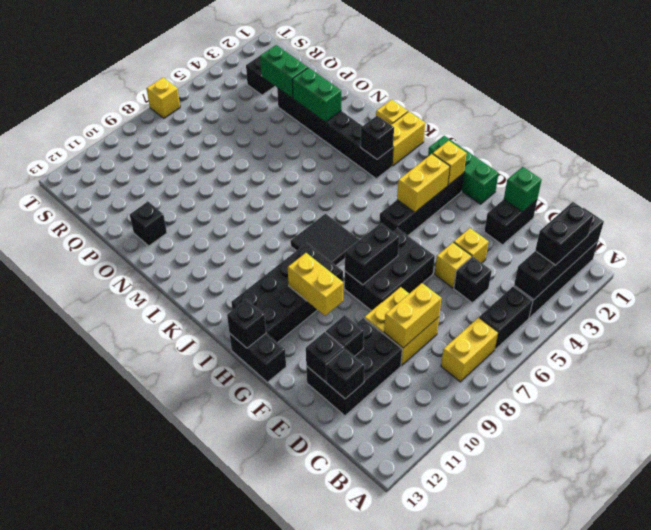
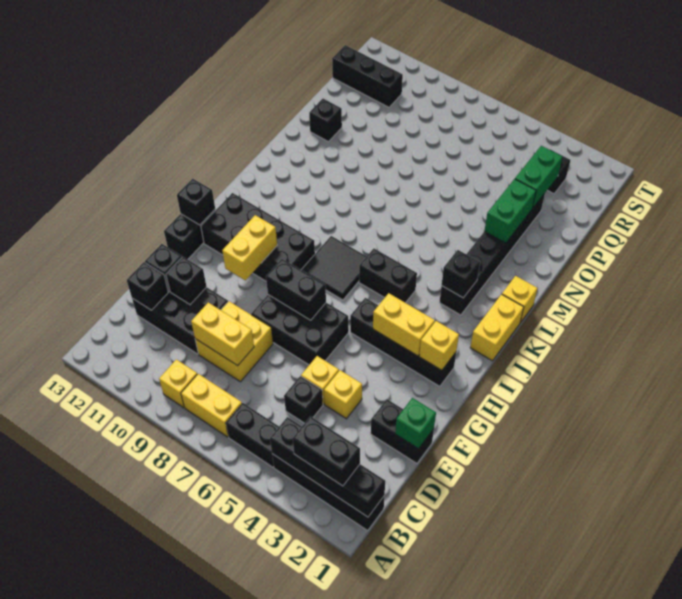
green brick G1:I1 level 1 -> none
none -> black brick J5:J6 level 1
yellow brick K1:K2 level 1 -> yellow brick J1:K1 level 1
none -> black brick R11:R13 level 1
yellow brick T7 level 1 -> yellow brick B9 level 1

